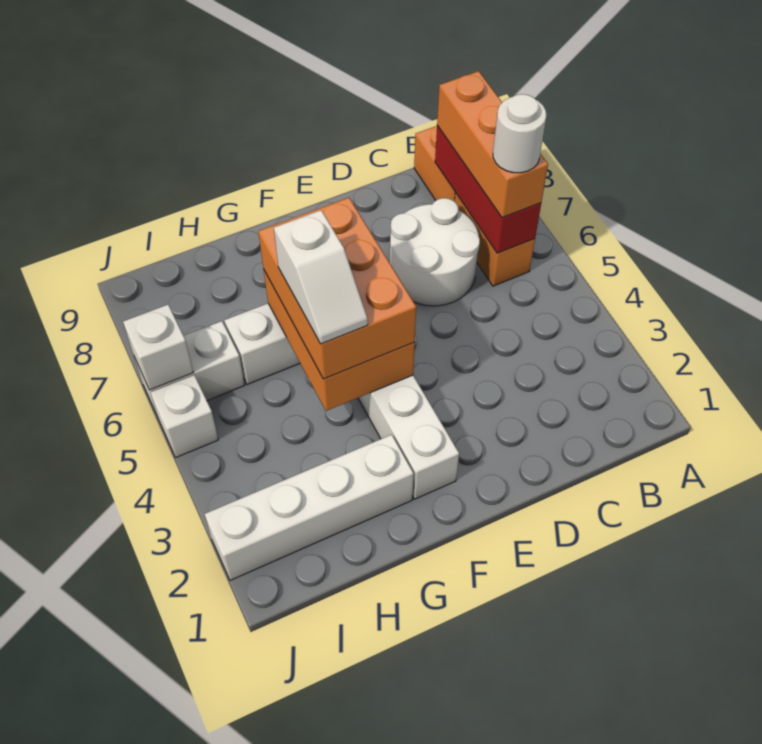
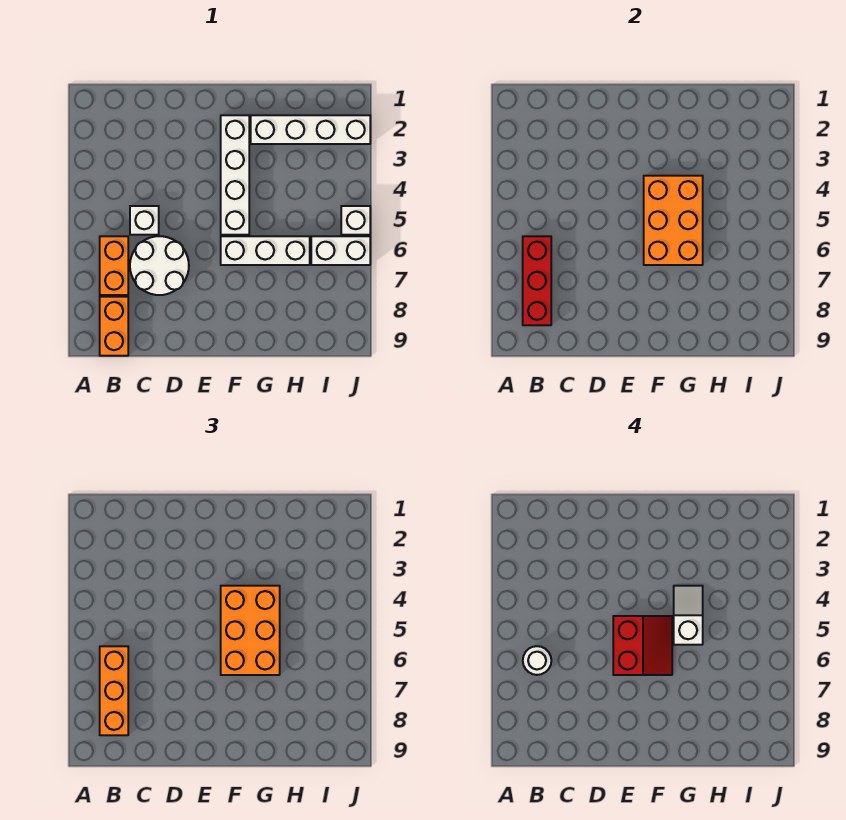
none -> red slope E5:F6 level 4 top E
white brick J6 level 2 -> white brick C5 level 1

